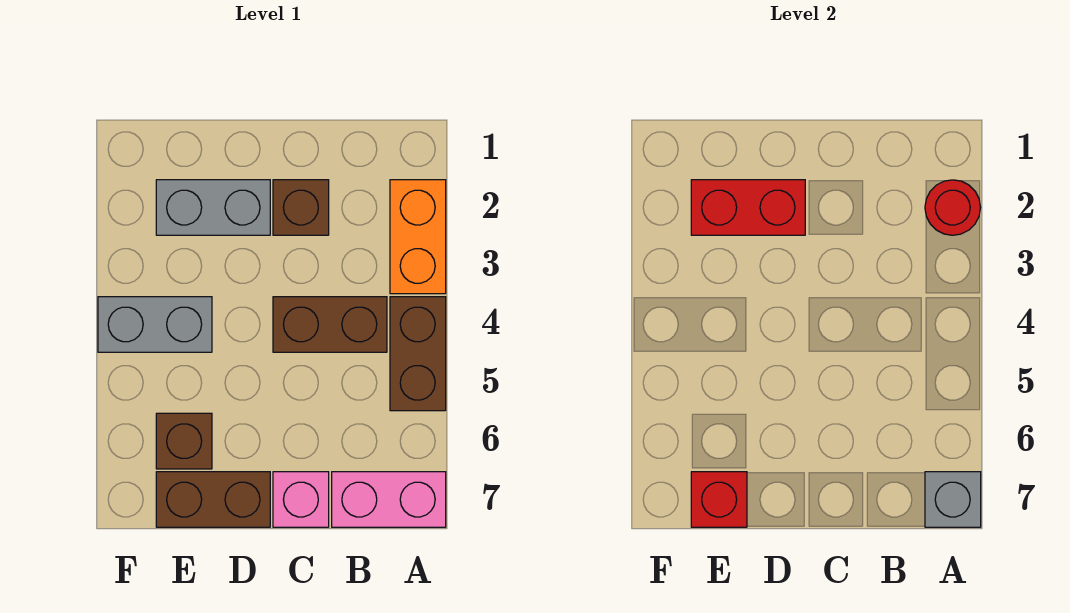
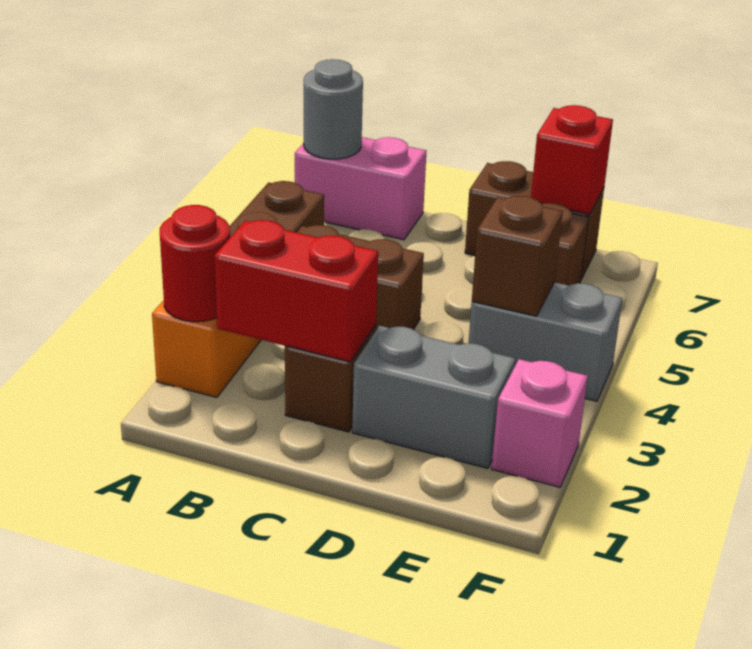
grey brick A7 level 2 -> grey round brick A7 level 2
pink brick C7 level 1 -> pink brick F2 level 1
red brick D2:E2 level 2 -> red brick B2:C2 level 2
none -> brown brick E4 level 2

